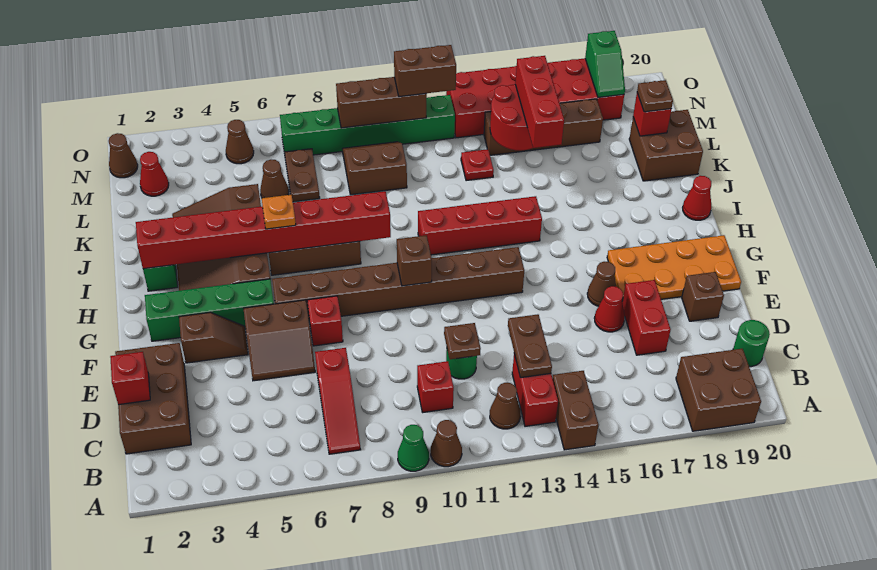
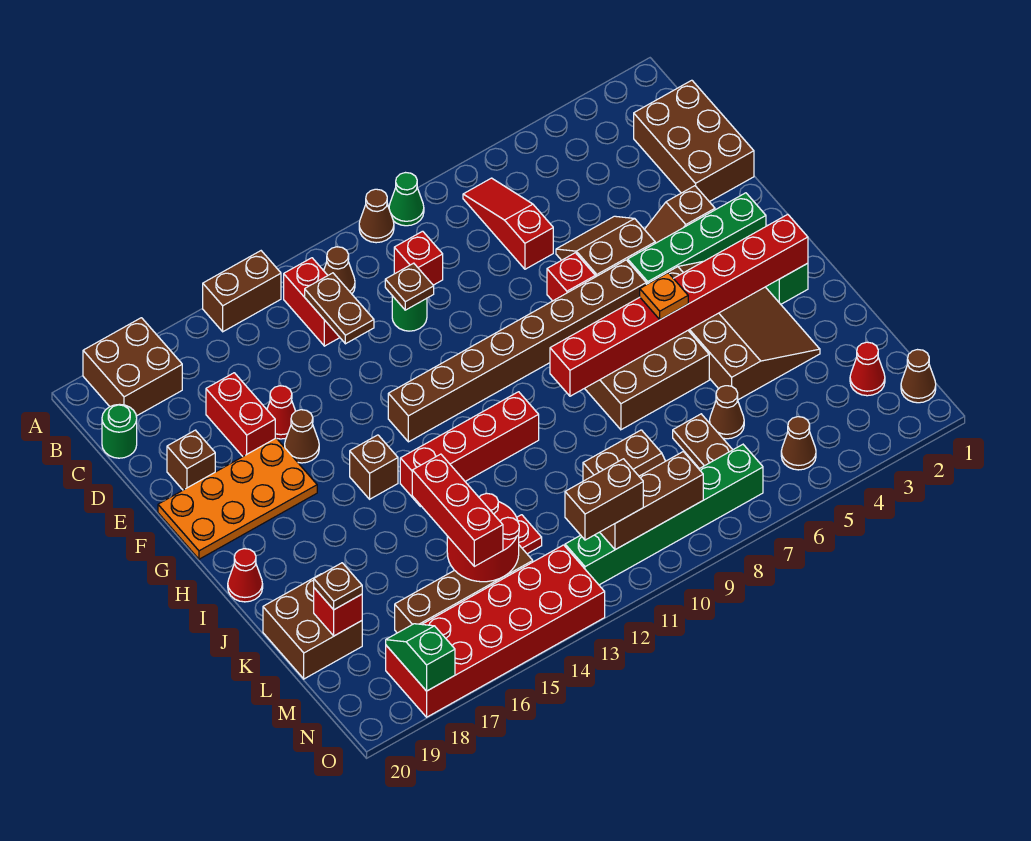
brown brick A14:B14 level 1 -> brown brick A14:A15 level 1
red brick D1 level 2 -> none
brown brick G10 level 2 -> brown brick H15 level 1

